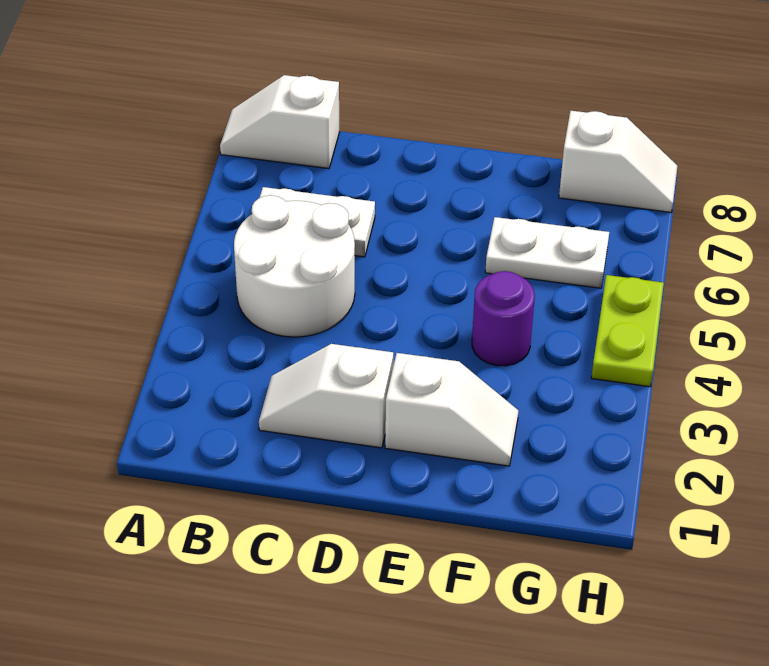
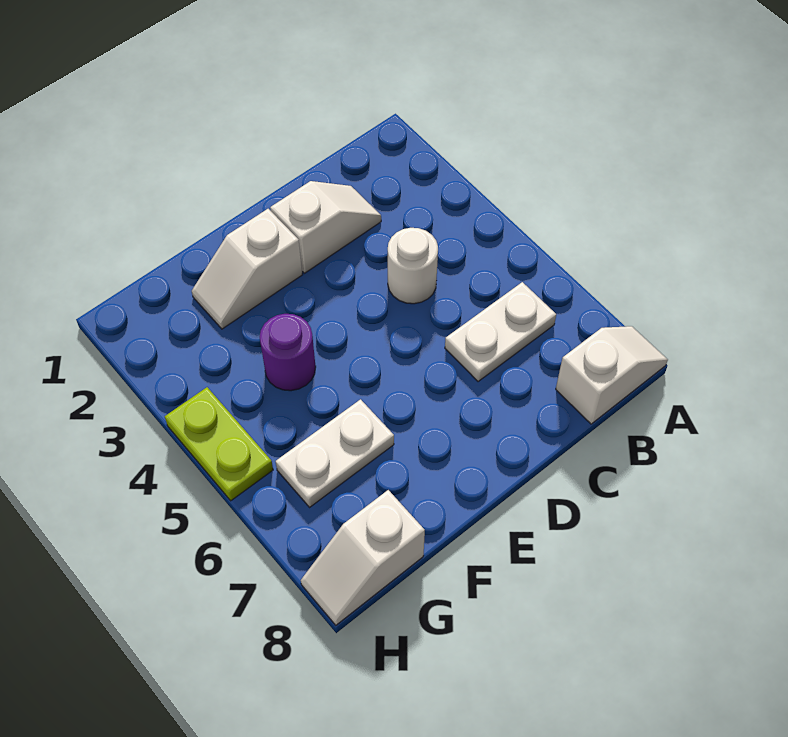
white round brick B4:C5 level 1 -> white round brick C4 level 1

